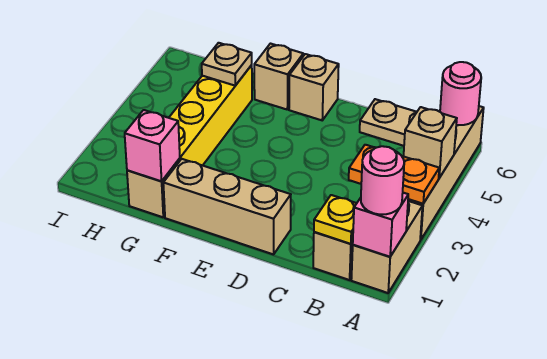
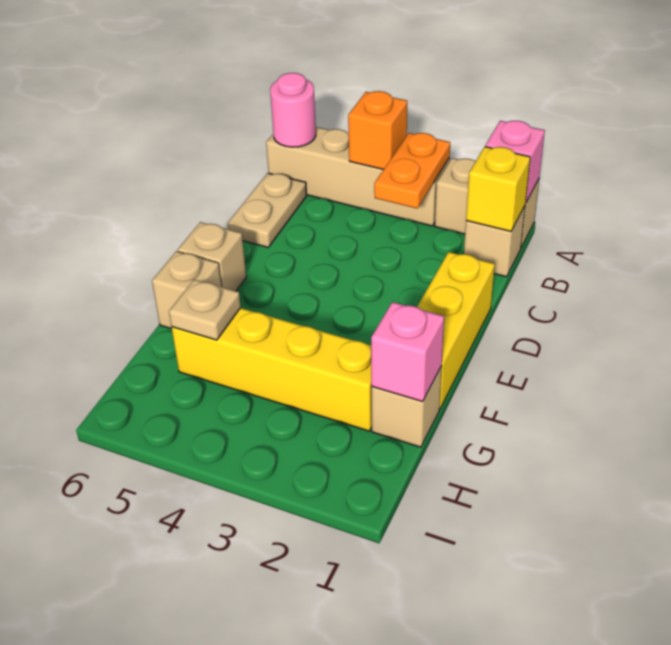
pink round brick A1 level 3 -> none
tan brick A4 level 2 -> orange brick A4 level 2
yellow plate B1 level 2 -> yellow brick B1 level 2
tan brick D1:F1 level 1 -> yellow brick D1:F1 level 1

